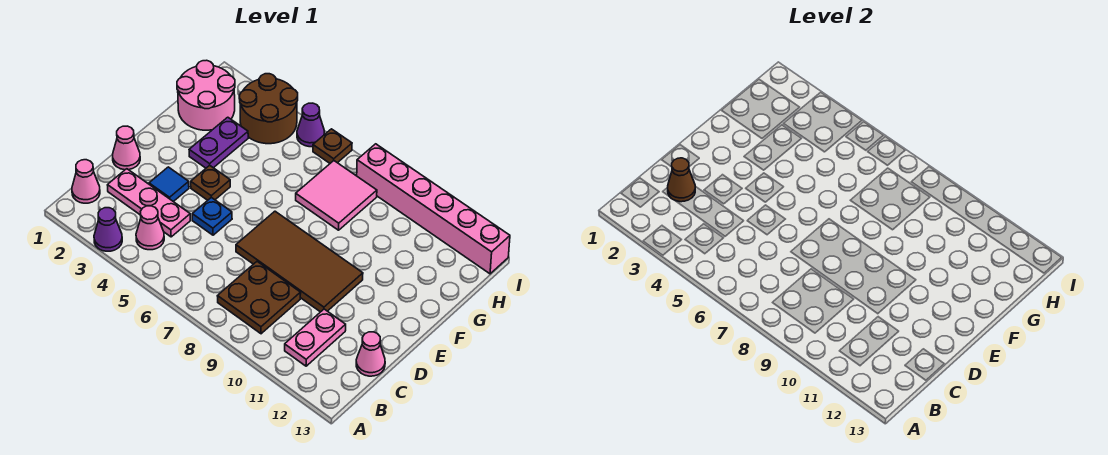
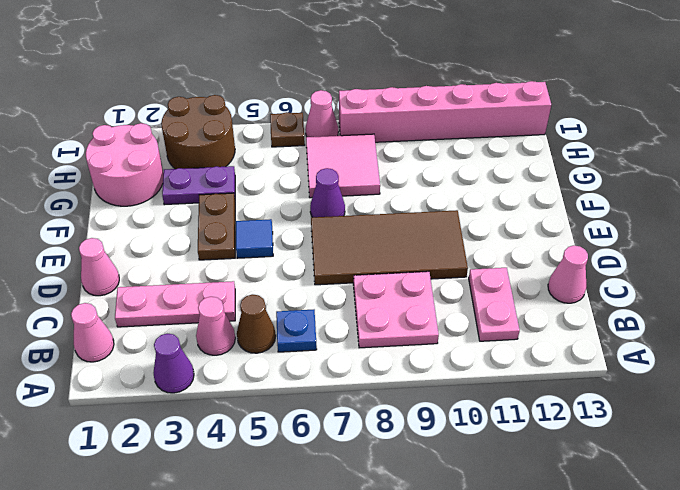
brown plate B8:C9 level 1 -> pink plate B8:C9 level 1
brown cone C2 level 2 -> brown cone B5 level 1
blue tile D3 level 1 -> blue tile E5 level 1
blue plate D5 level 1 -> blue plate B6 level 1
brown plate E4 level 1 -> brown plate E4:F4 level 1
purple plate F3:G3 level 1 -> purple plate G3:G4 level 1
purple cone I5 level 1 -> purple cone F7 level 1
none -> pink cone I7 level 1

